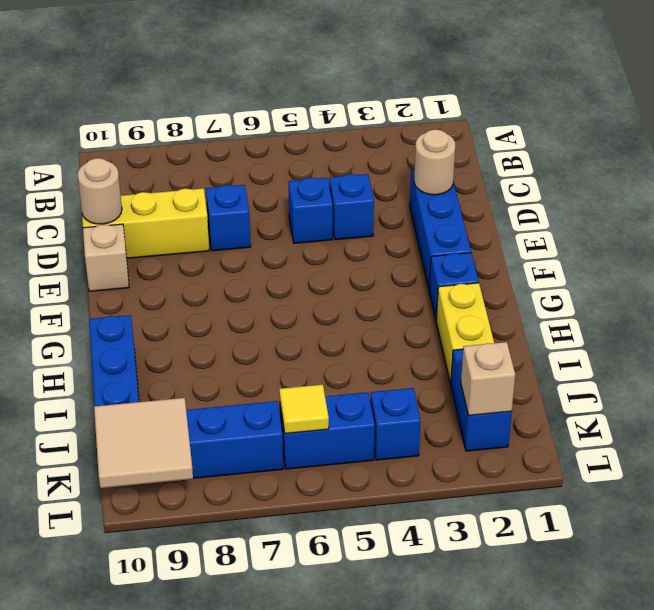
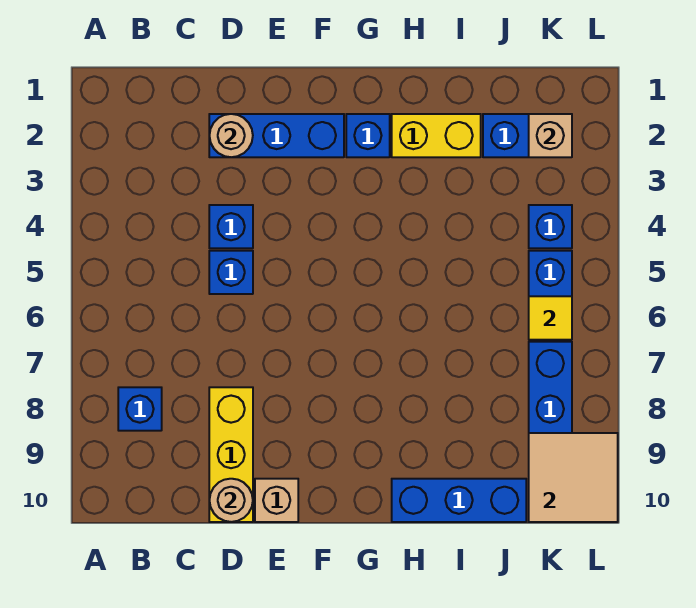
blue brick D7 level 1 -> blue brick B8 level 1

